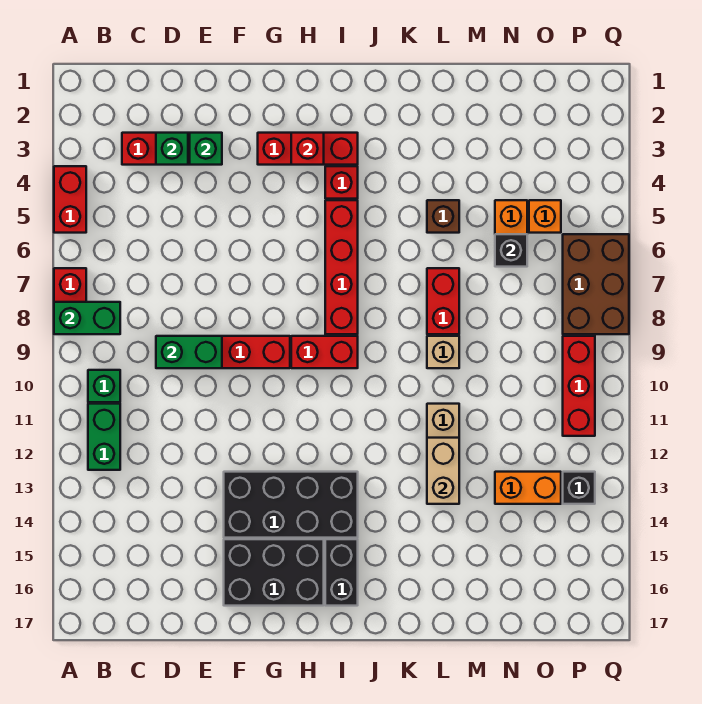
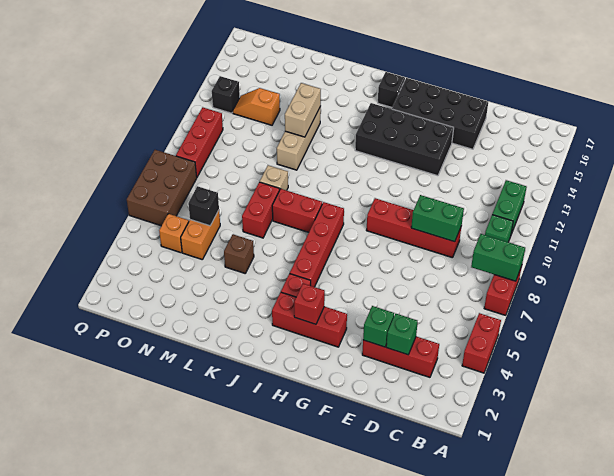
black brick F15:H16 level 1 -> black brick E15:H16 level 1
red brick H9:I9 level 1 -> red brick J8:K8 level 1
black brick I15:I16 level 1 -> black brick I16 level 1
orange brick N13:O13 level 1 -> orange slope N13:O13 level 1 top N

